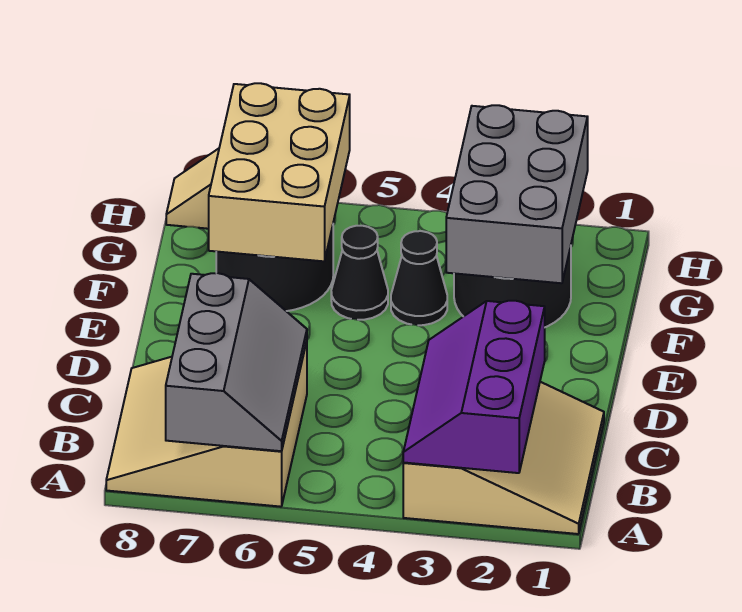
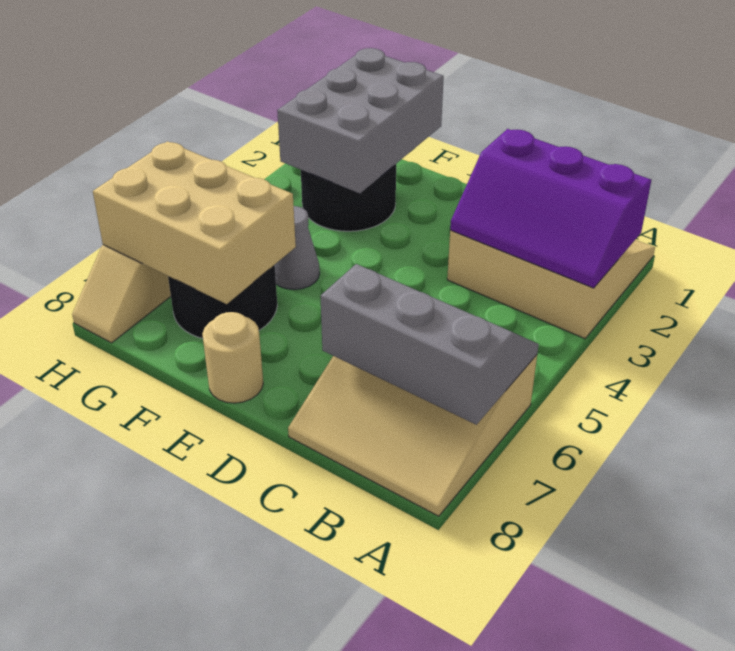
none -> tan round brick E8 level 1
grey brick F2:H3 level 2 -> grey brick F1:G3 level 2
black cone F4 level 1 -> none
black cone F5 level 1 -> grey cone F5 level 1

